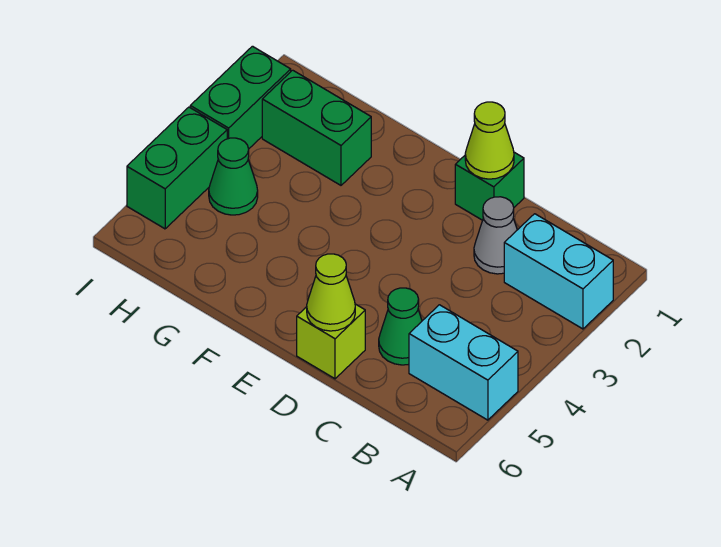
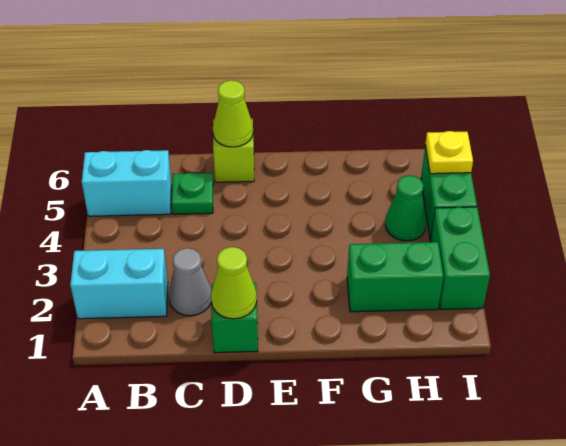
green cone C5 level 1 -> green plate C5 level 1
none -> yellow plate I5 level 2

